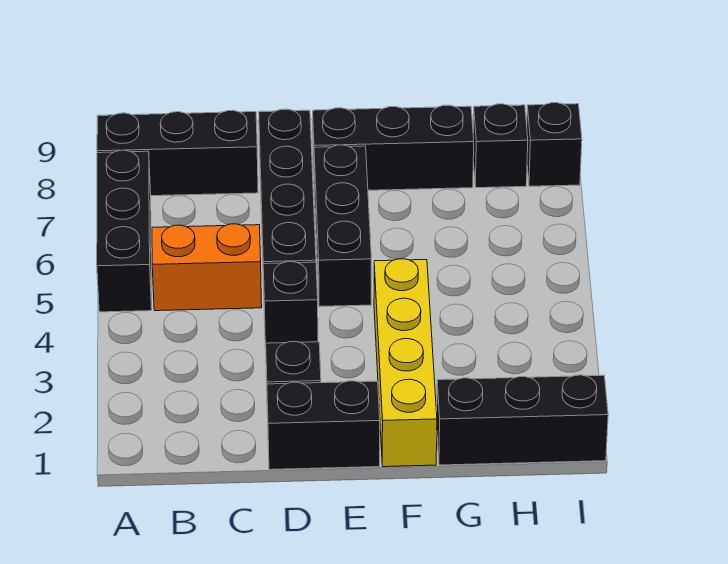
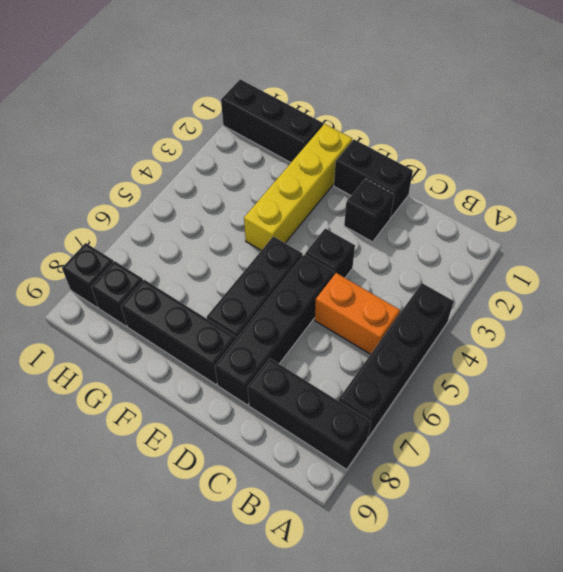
black brick A5:A7 level 1 -> black brick A4:A7 level 1

